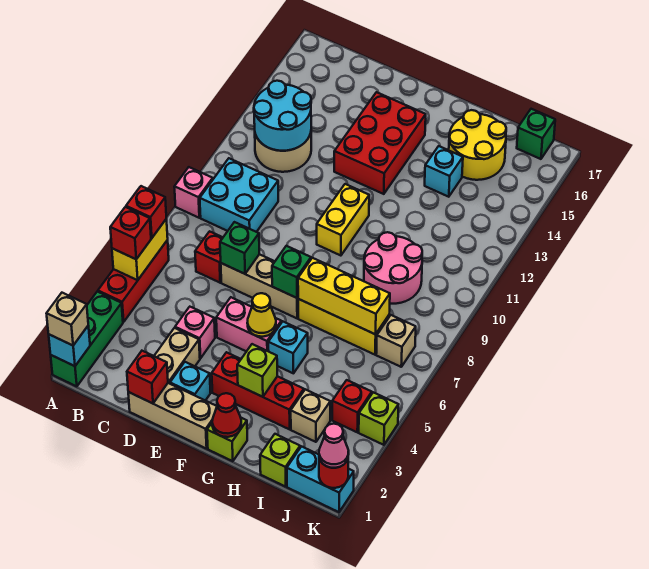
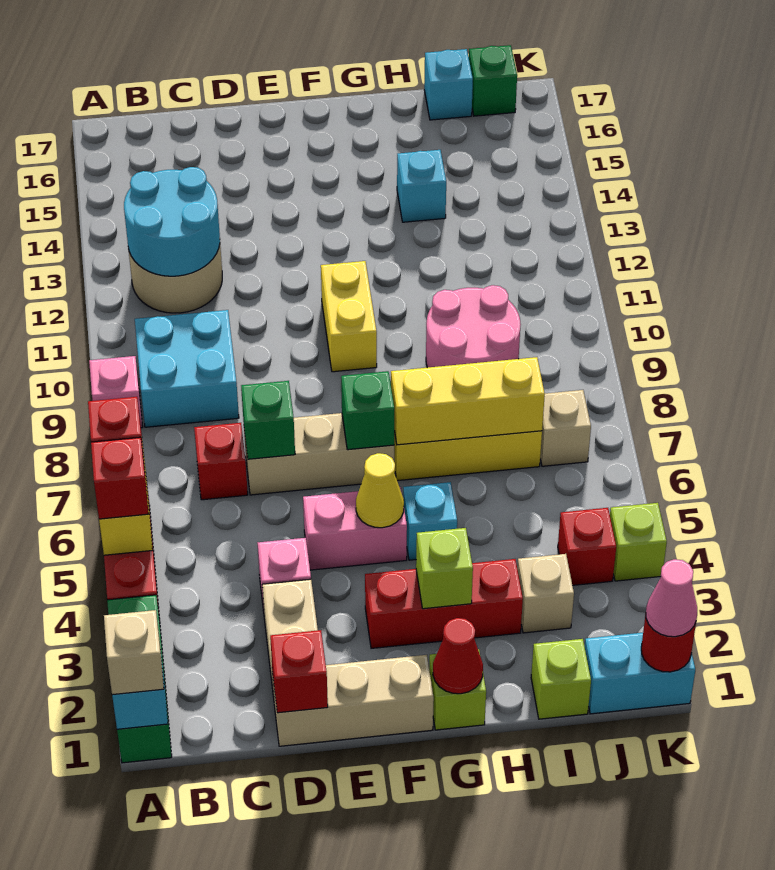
cyan brick E2 level 1 -> cyan brick I17 level 1
red brick E13:F15 level 1 -> none
yellow round brick H15:I16 level 1 -> none

